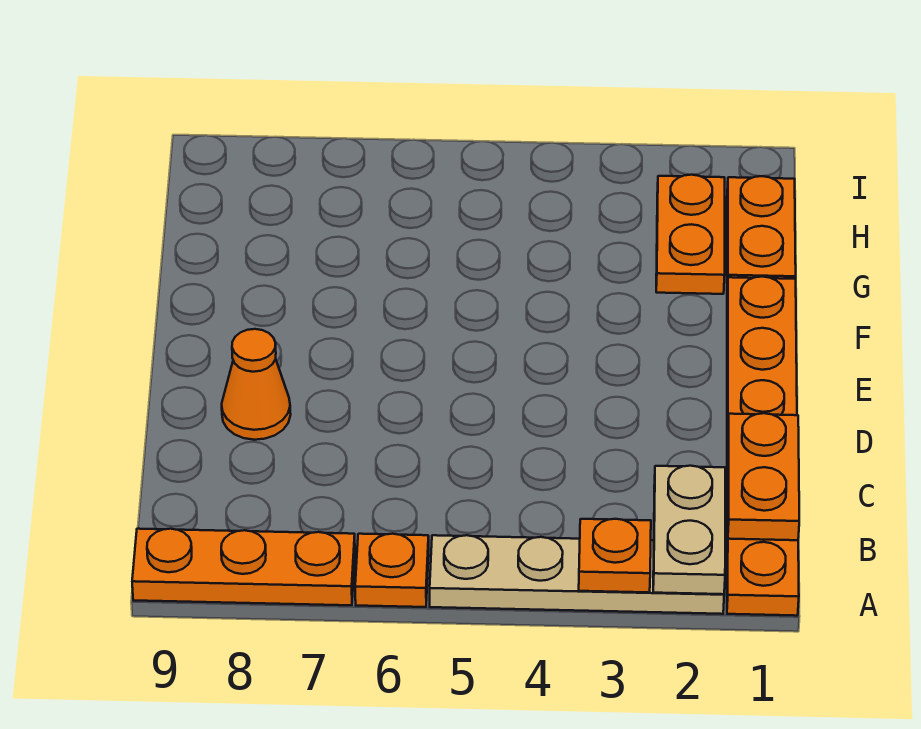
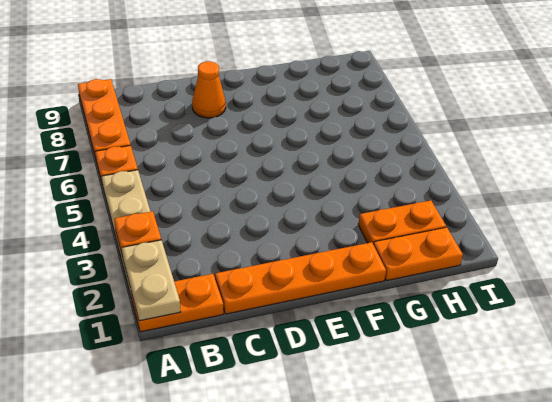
tan plate A2:B2 level 2 -> tan plate A1:A2 level 2
orange plate B1:C1 level 2 -> none

